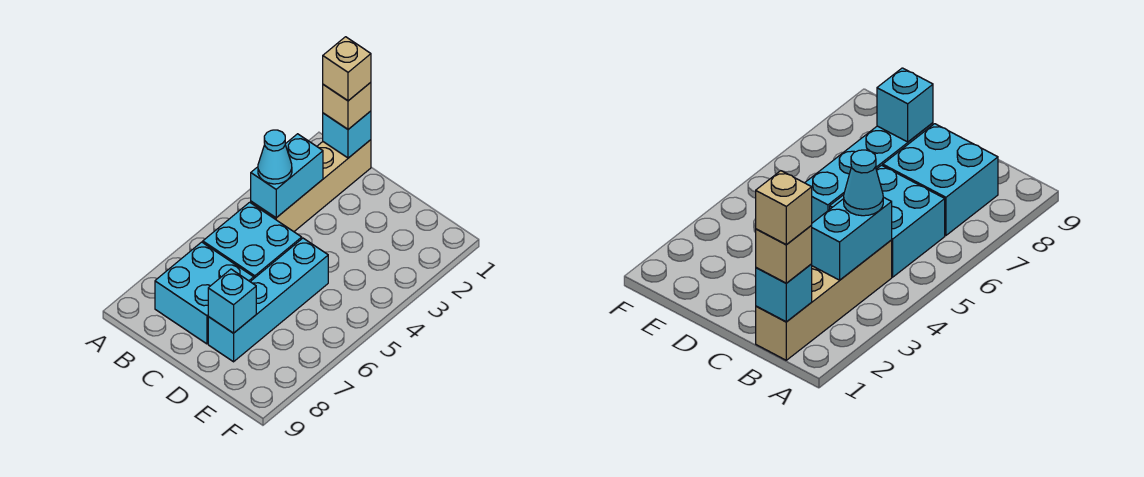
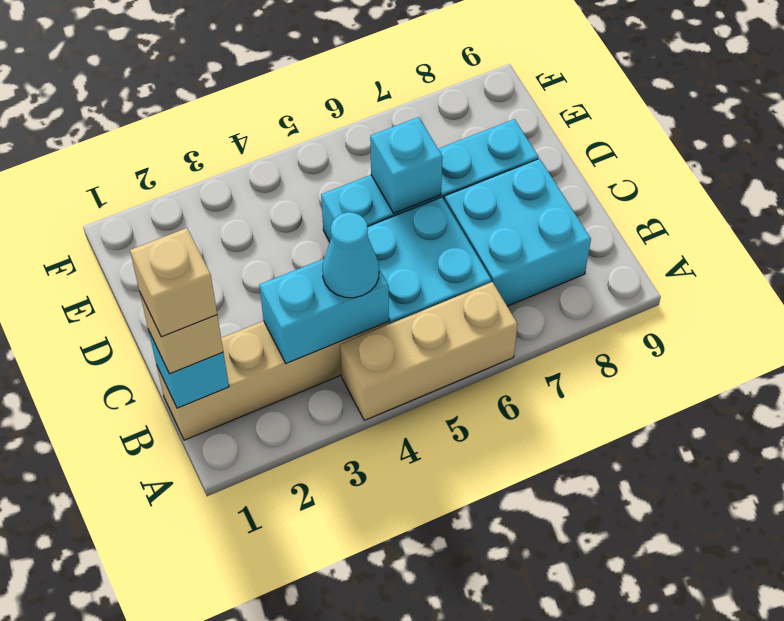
none -> tan brick A4:A6 level 1
cyan brick D8 level 2 -> cyan brick D6 level 2

